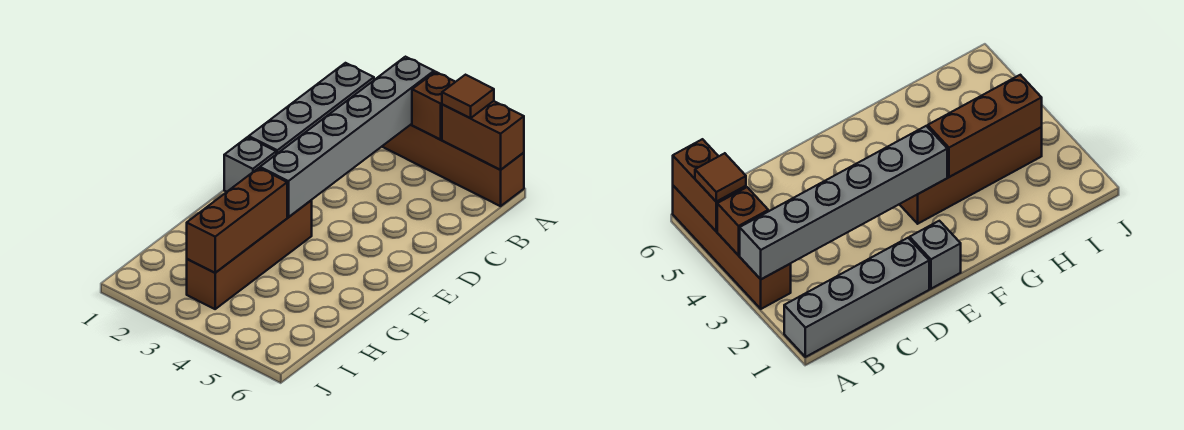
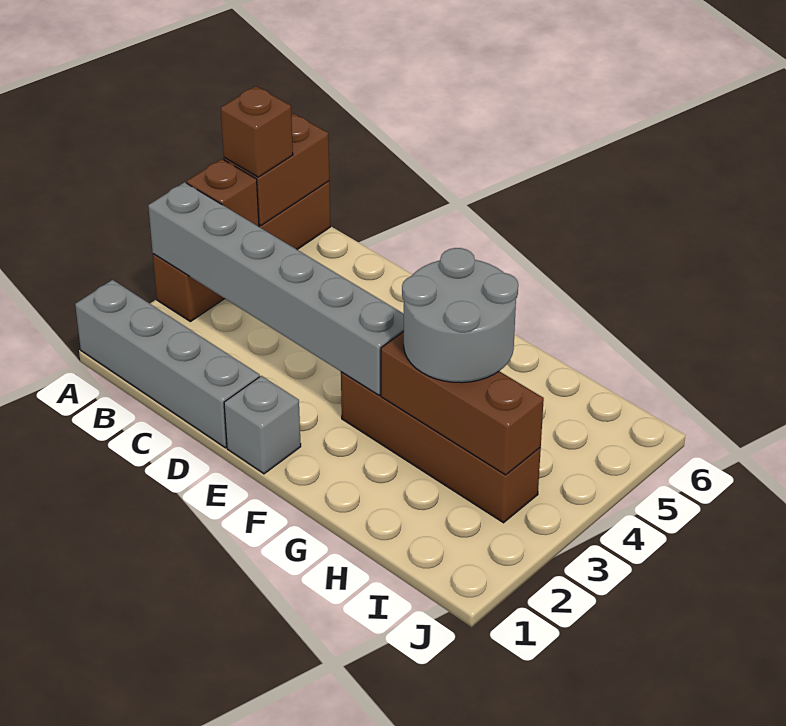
brown tile A5 level 3 -> brown brick A5 level 3
none -> grey round brick G3:H4 level 3

